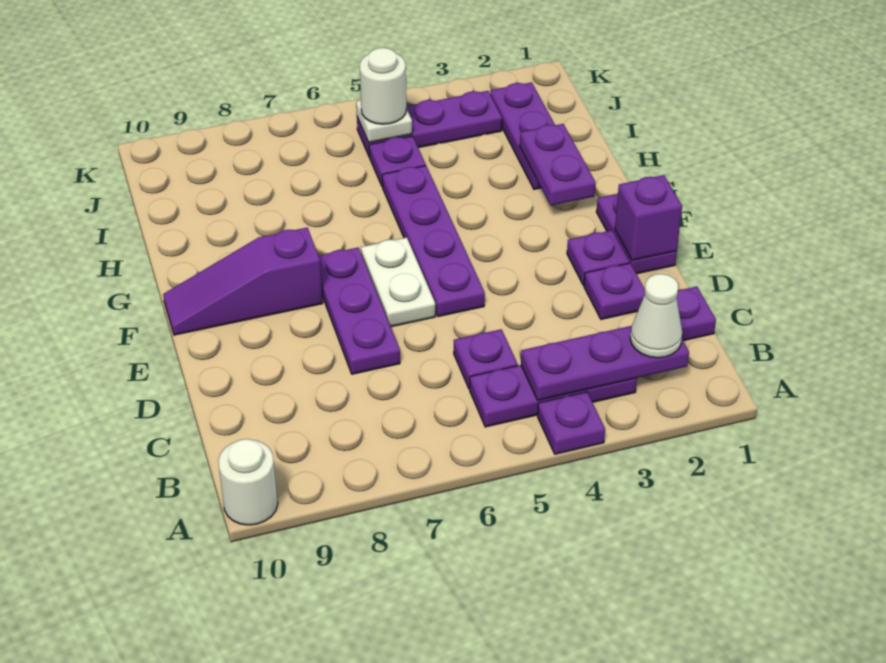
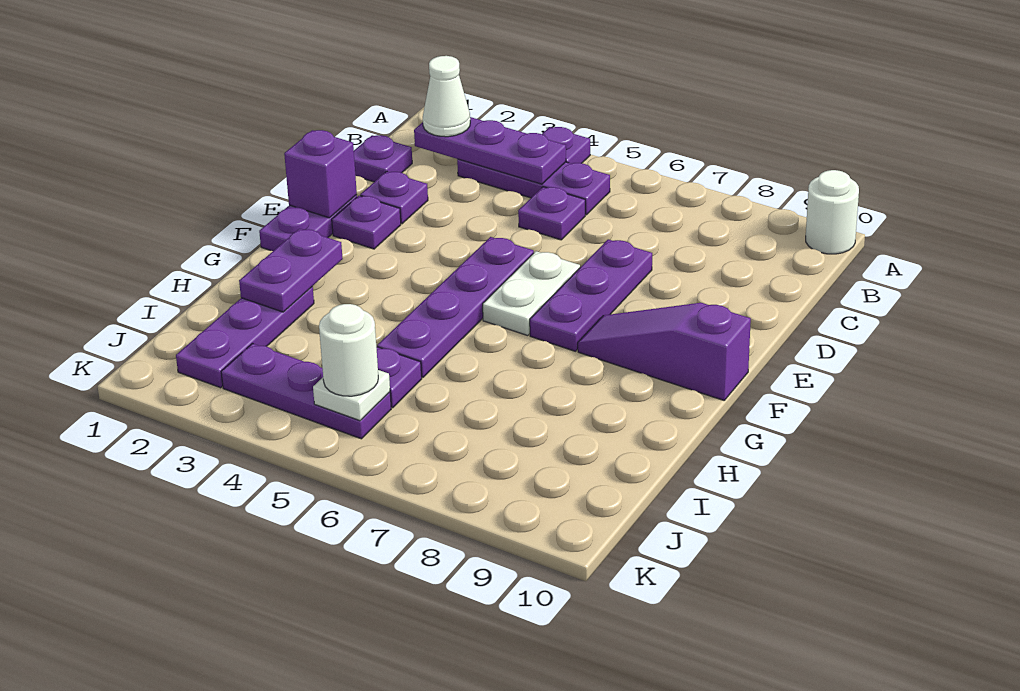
purple slope F8:F10 level 1 top 8 -> purple slope F8:F10 level 1 top 10

